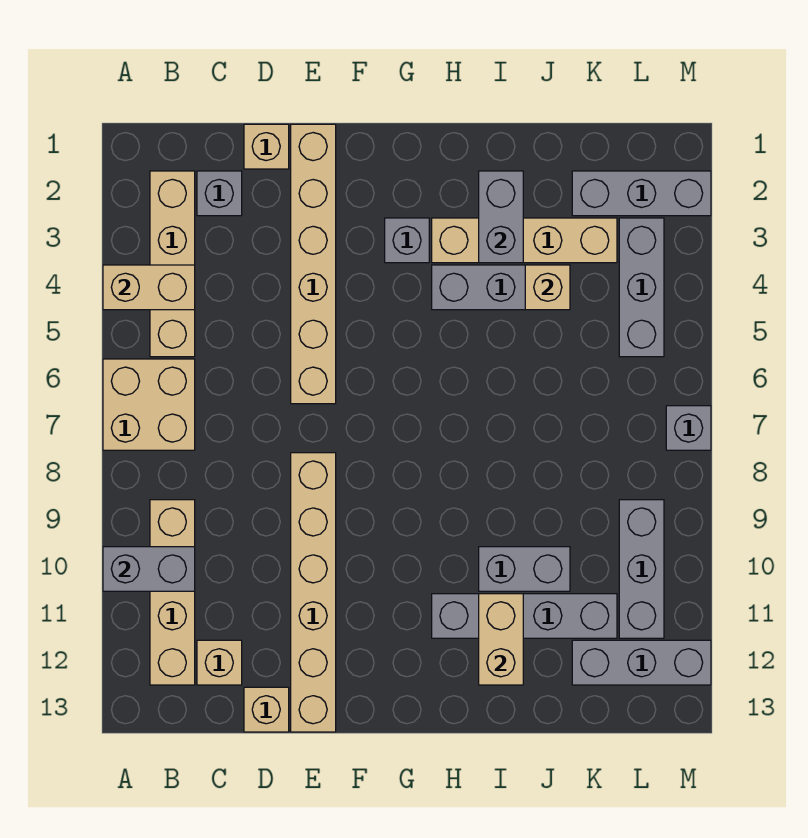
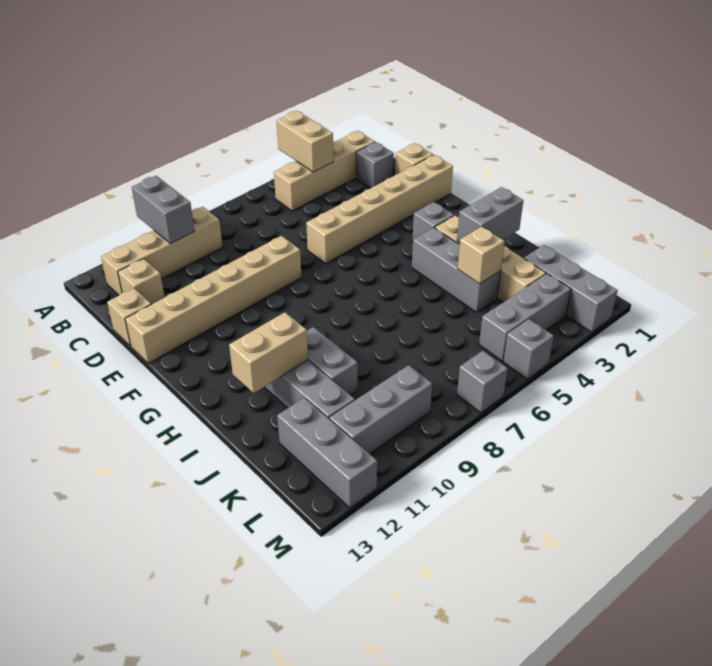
tan brick A6:B7 level 1 -> none
none -> grey brick M5 level 1

